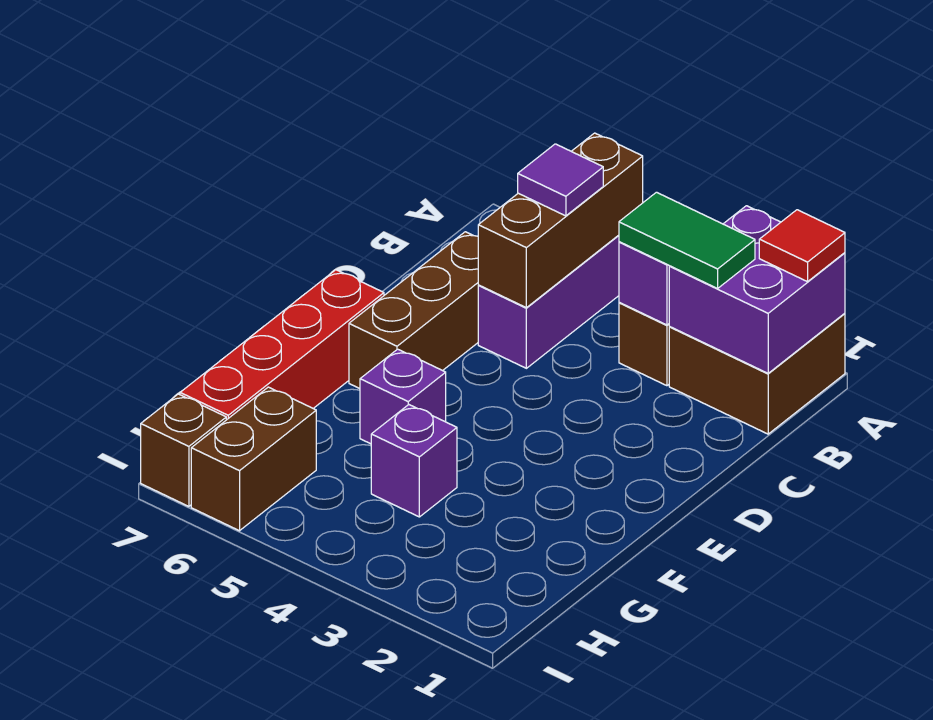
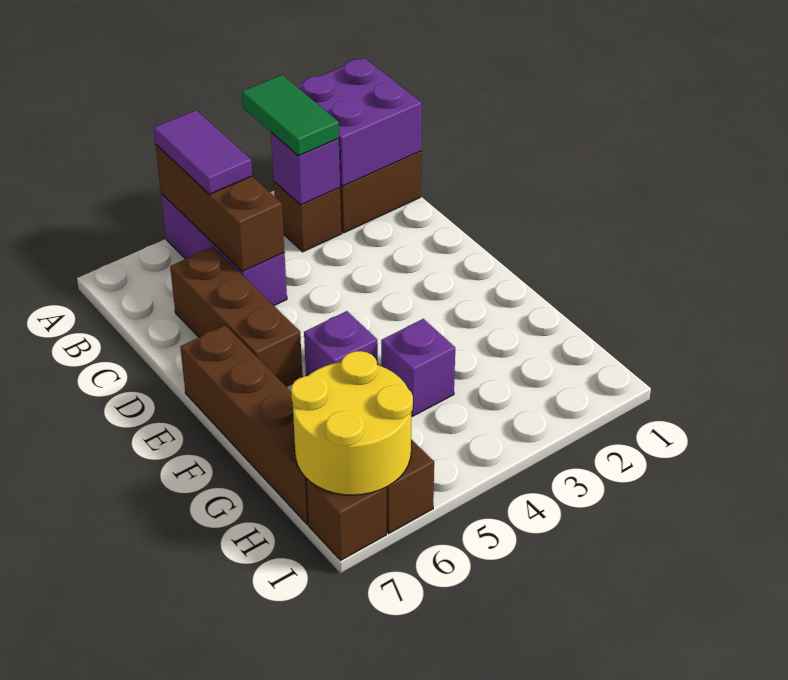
red tile A1 level 3 -> none
green tile B2:B3 level 3 -> green tile A3:B3 level 3
purple tile B5 level 3 -> purple tile A5:B5 level 3
red brick E7:H7 level 1 -> brown brick E7:H7 level 1
none -> yellow round brick H6:I7 level 2

